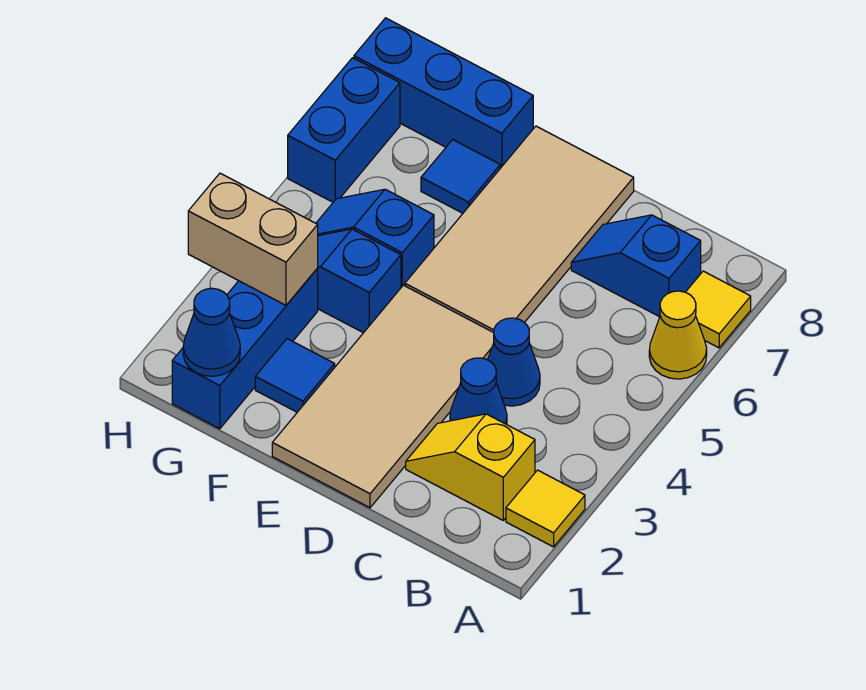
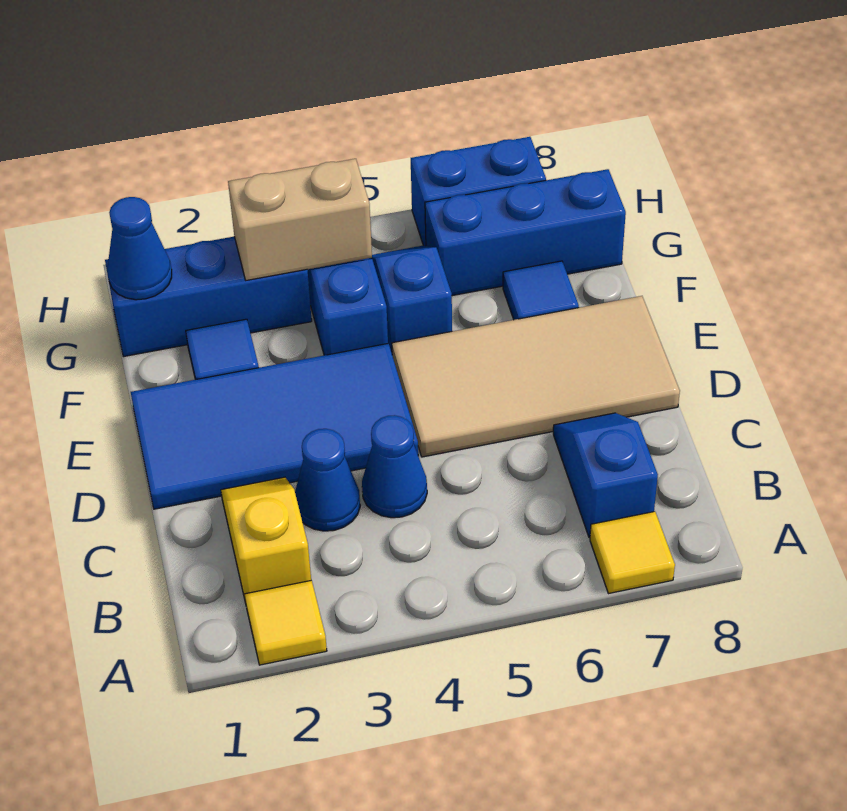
yellow cone A6 level 1 -> none
tan tile D1:E4 level 1 -> blue tile D1:E4 level 1
blue brick F8:H8 level 1 -> blue brick G6:G8 level 1
tan brick G3:H3 level 2 -> tan brick G3:G4 level 2

